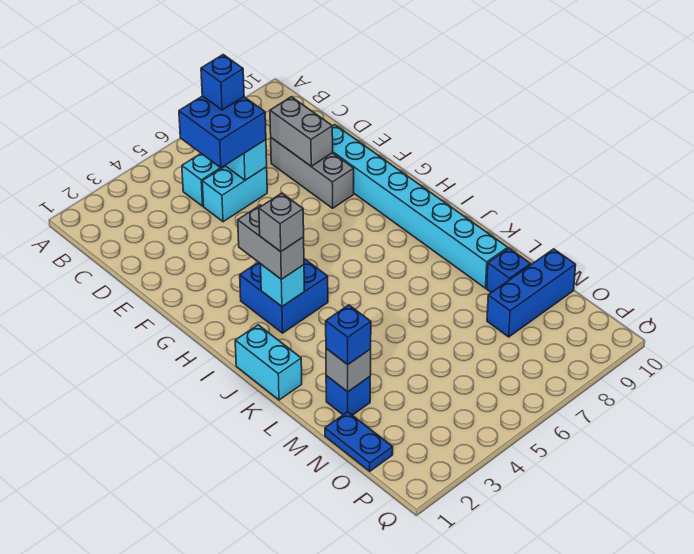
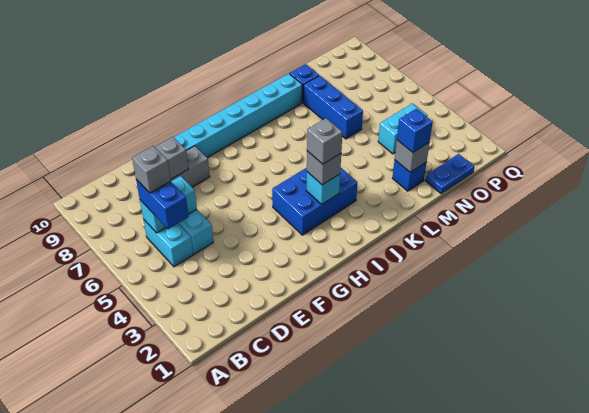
blue brick C5:D6 level 3 -> blue brick C5:C6 level 3
blue brick C6 level 4 -> grey brick C6 level 4
blue brick H3:I4 level 1 -> blue brick H3:J4 level 1
grey brick H3:I3 level 3 -> grey brick I3 level 3
cyan brick J1:K1 level 1 -> cyan brick N4:O4 level 1
blue brick N8:N10 level 1 -> blue brick M6:M8 level 1

